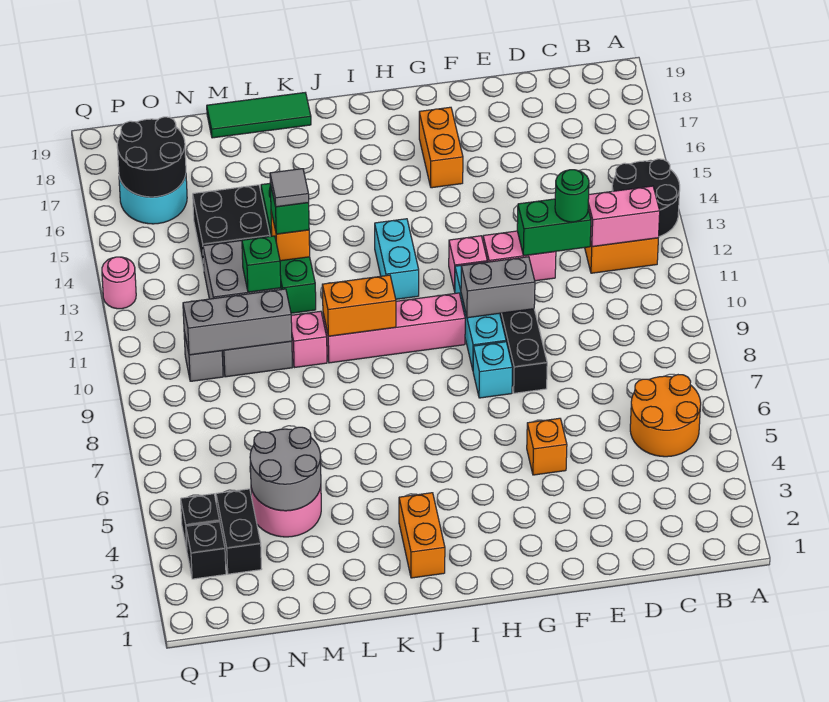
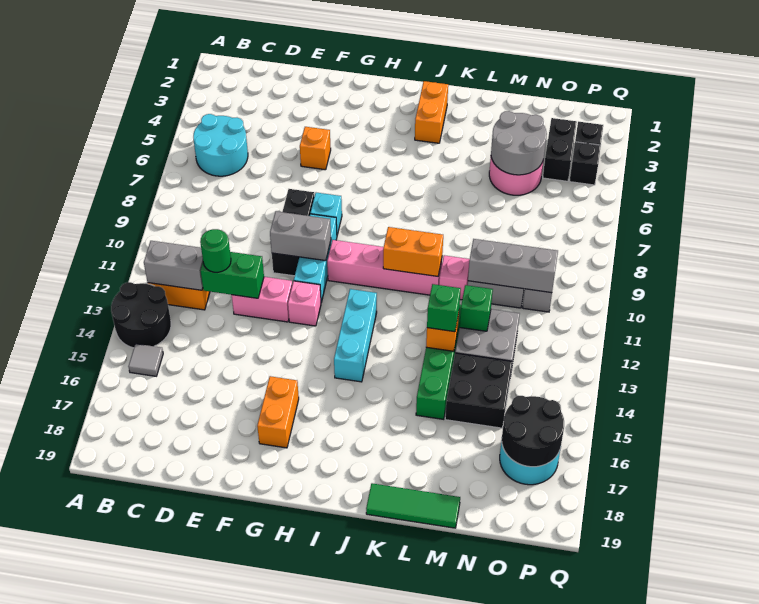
orange round brick B5:C6 level 1 -> cyan round brick B5:C6 level 1
pink brick B12:C12 level 2 -> grey brick B12:C12 level 2
cyan brick I12:I13 level 1 -> cyan brick I12:I14 level 1
grey tile L13 level 4 -> grey tile B15 level 1
pink round brick Q13 level 1 -> none

